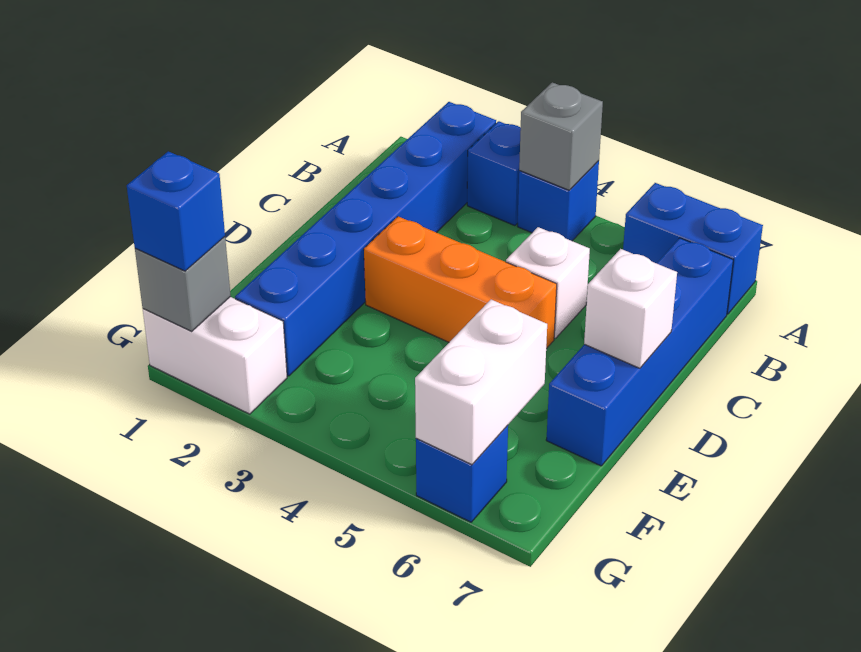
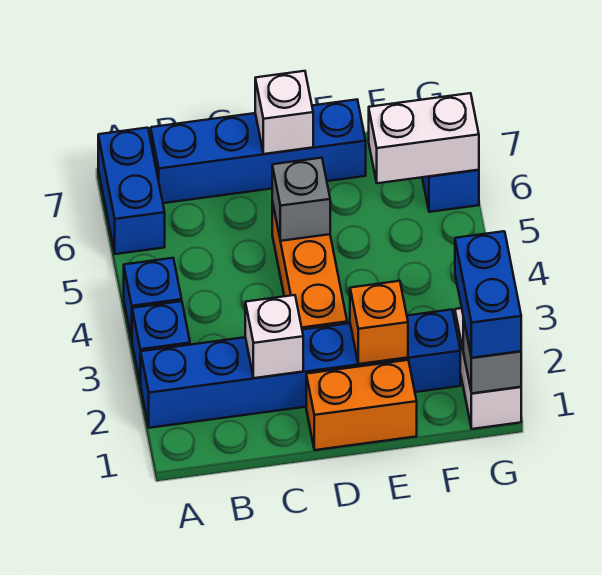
grey brick A4 level 2 -> grey brick D5 level 2
white brick C5 level 1 -> white brick C2 level 2
none -> orange brick D1:E1 level 1
none -> orange brick E2 level 2
blue brick G1 level 3 -> blue brick G1:G2 level 3

